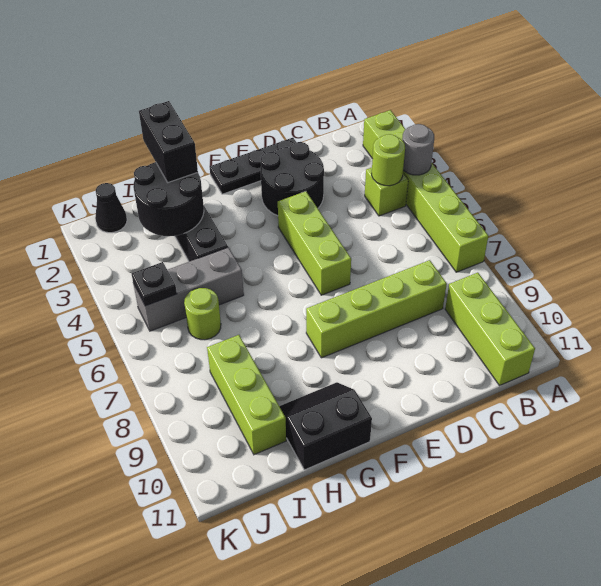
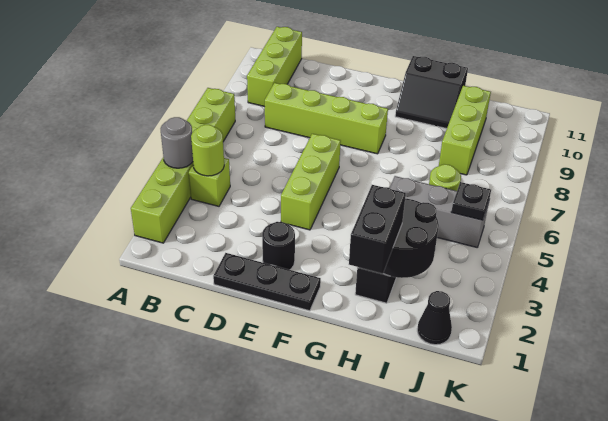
black round brick D2:E3 level 1 -> black round brick E2 level 1

